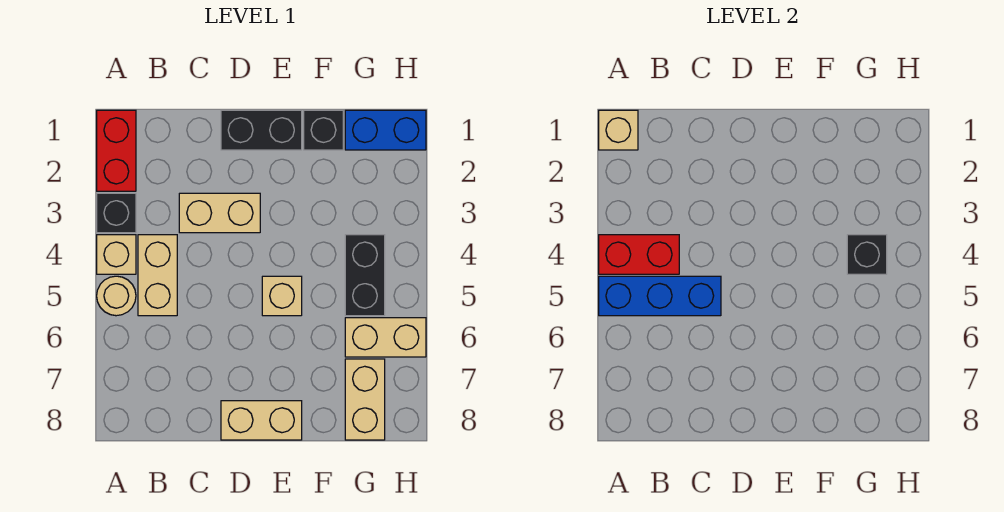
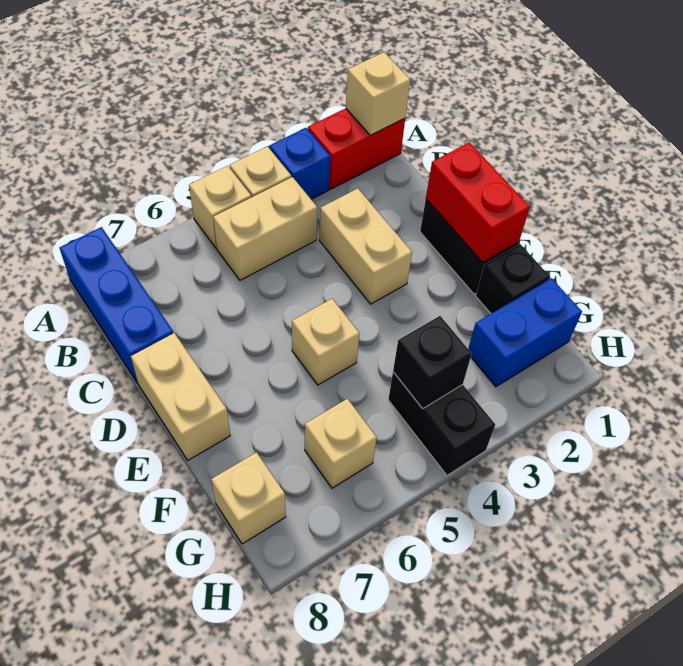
black brick A3 level 1 -> blue brick A3 level 1
red brick A4:B4 level 2 -> red brick D1:E1 level 2
tan round brick A5 level 1 -> tan brick A5 level 1
blue brick A5:C5 level 2 -> blue brick A8:C8 level 1
blue brick G1:H1 level 1 -> blue brick G1:G2 level 1
black brick G4:G5 level 1 -> black brick G4:H4 level 1
tan brick G6:H6 level 1 -> tan brick G6 level 1
tan brick G7:G8 level 1 -> tan brick G8 level 1

